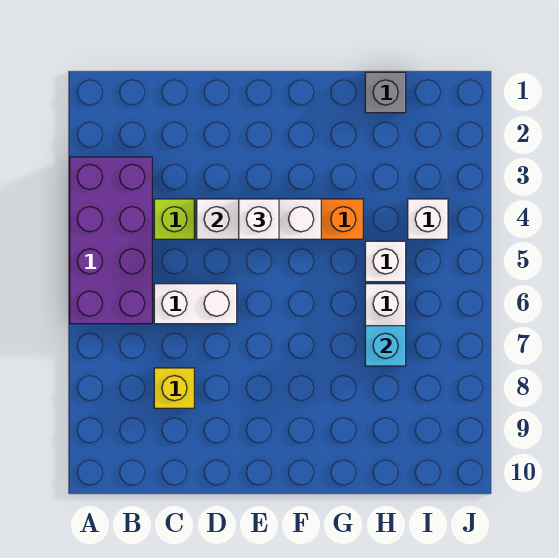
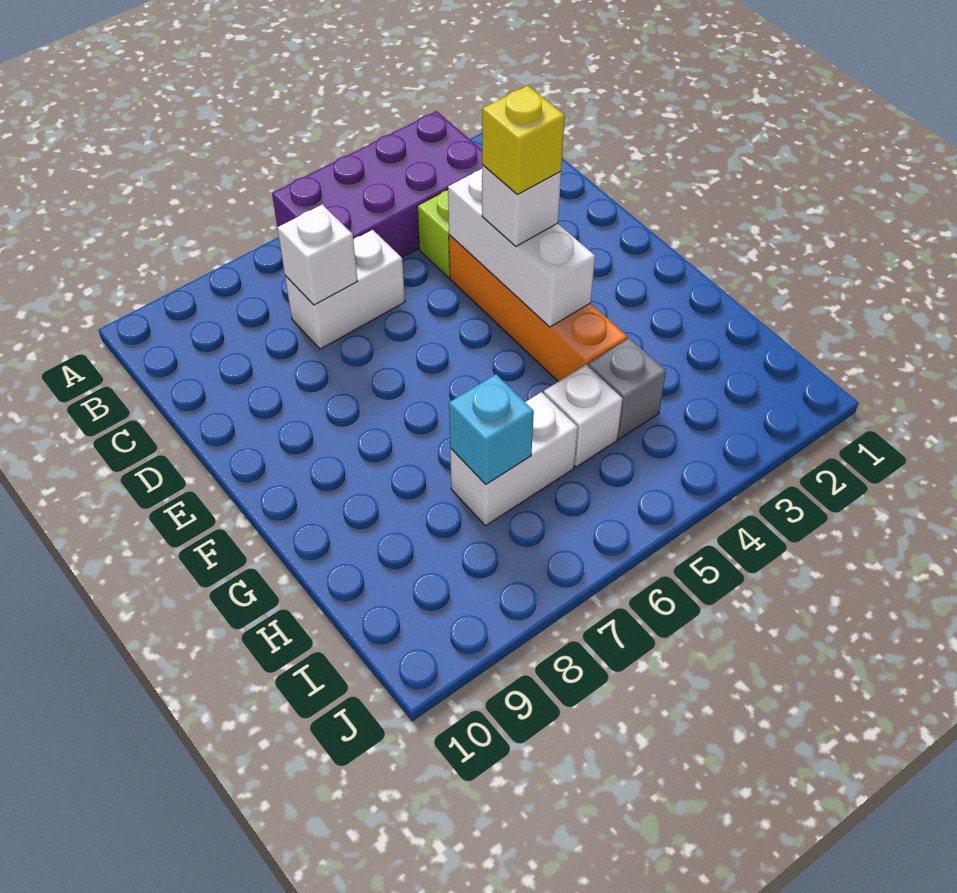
white brick C6:D6 level 1 -> white brick C6:C7 level 1
yellow brick C8 level 1 -> yellow brick E4 level 4
grey brick H1 level 1 -> grey brick H4 level 1
white brick I4 level 1 -> white brick C7 level 2

